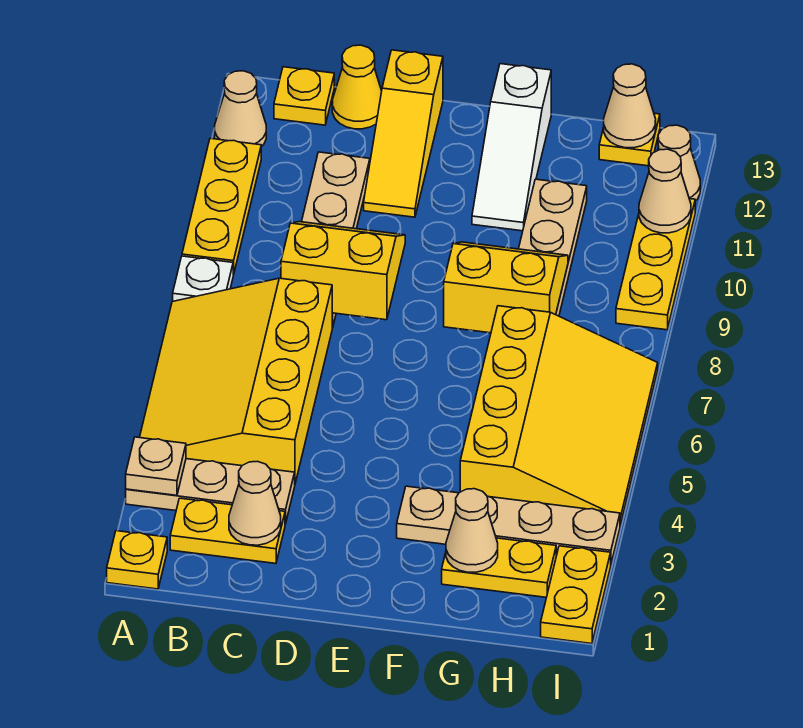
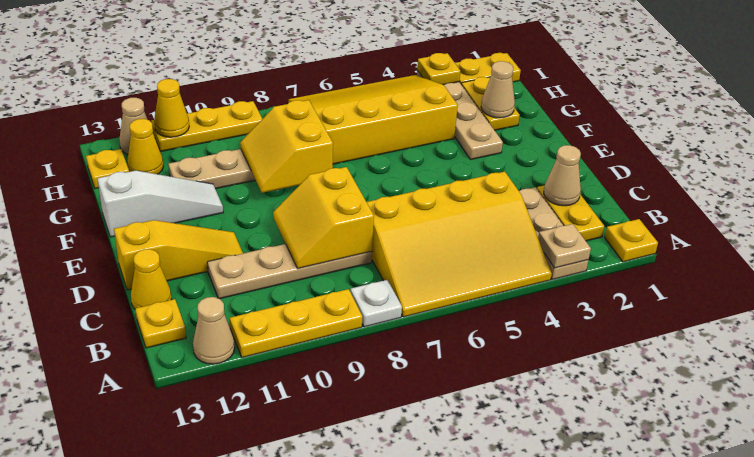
none -> yellow cone H12 level 1
tan cone H13 level 2 -> none
none -> yellow plate I3 level 2
tan cone I11 level 2 -> yellow cone I11 level 2

